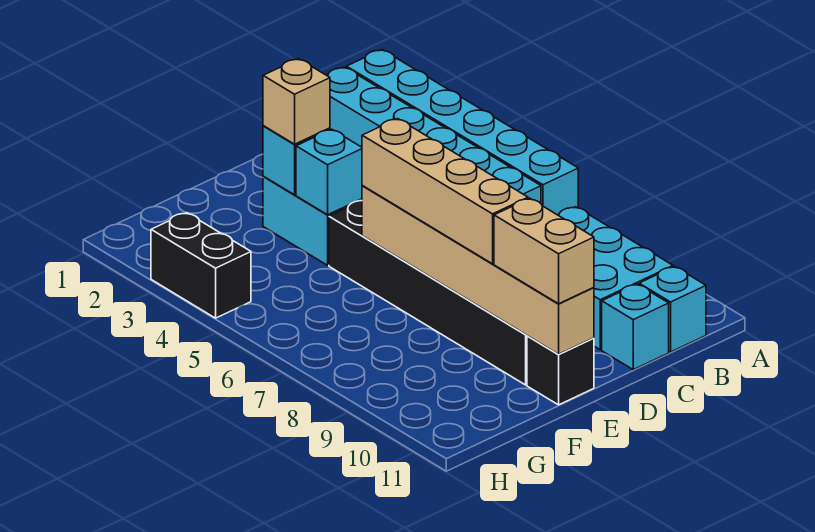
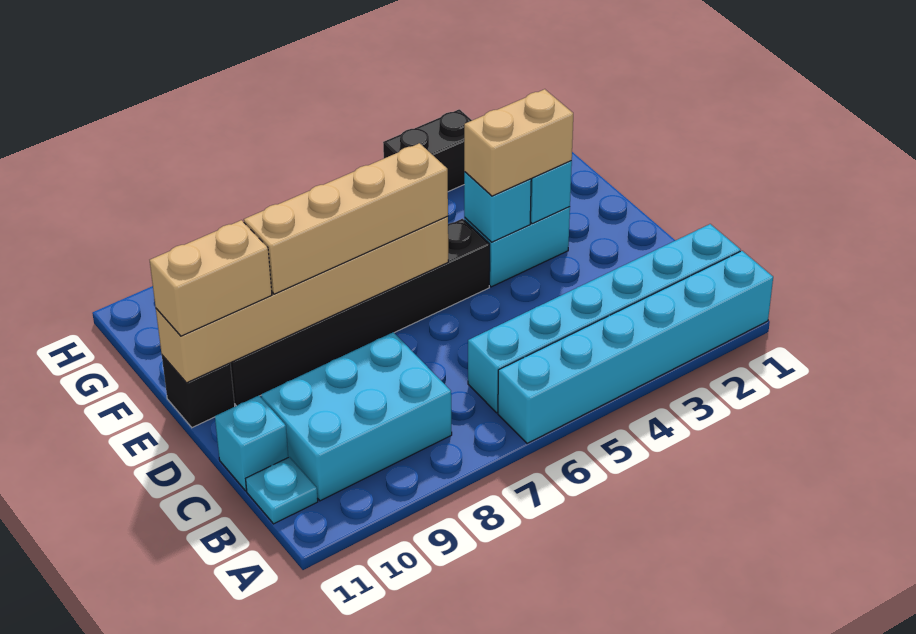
cyan brick B11 level 1 -> cyan plate B11 level 1
tan brick E3 level 3 -> tan brick E3:E4 level 3

